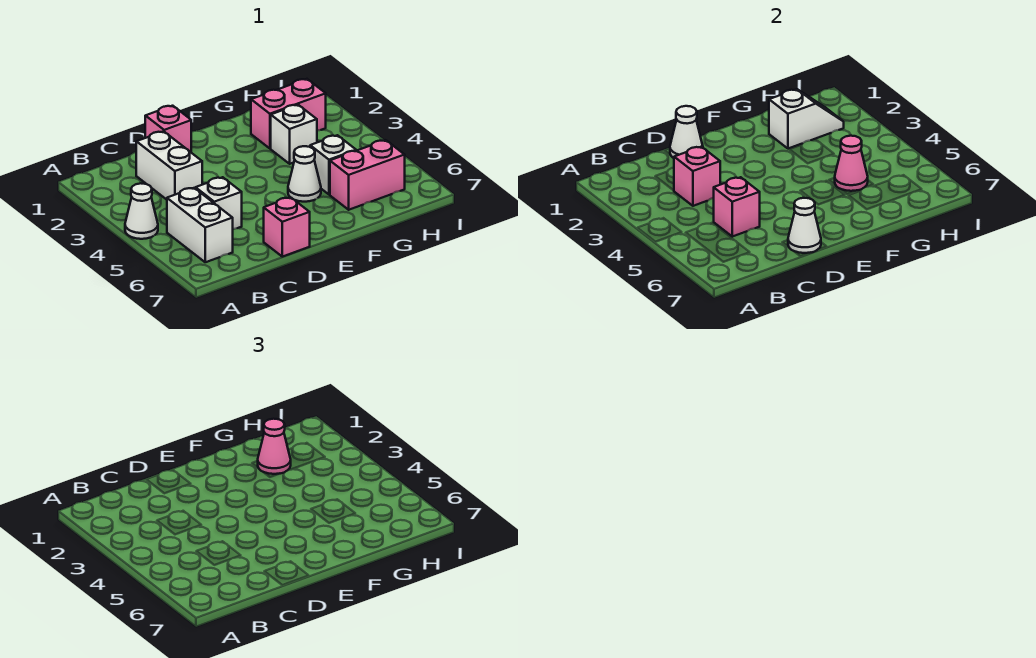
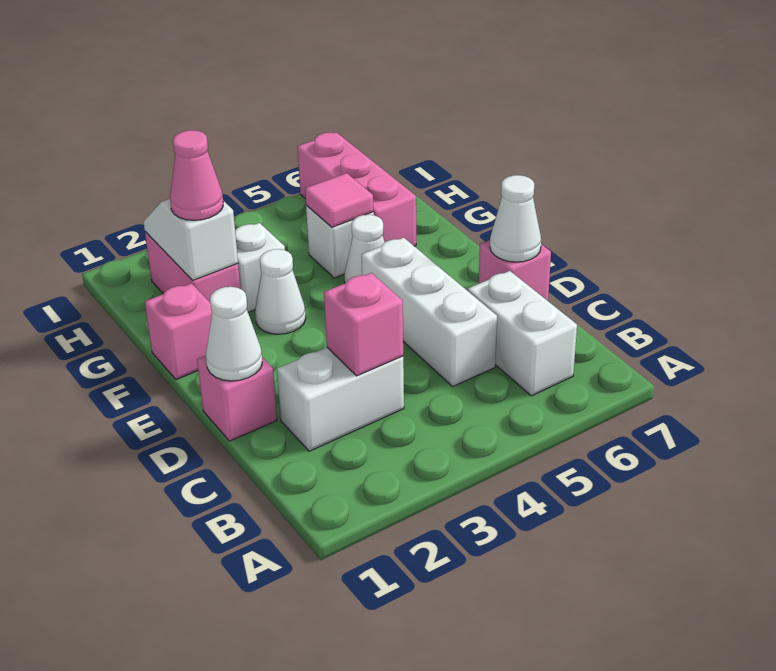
white cone A4 level 1 -> white cone F3 level 1
white brick B5:B6 level 1 -> white brick B6:C6 level 1
white brick C5 level 1 -> white brick C5:E5 level 1
pink brick C5 level 2 -> pink brick F1 level 1
pink cone G5 level 2 -> pink tile G5 level 2
pink brick G6:H6 level 1 -> pink brick G6:I6 level 1

